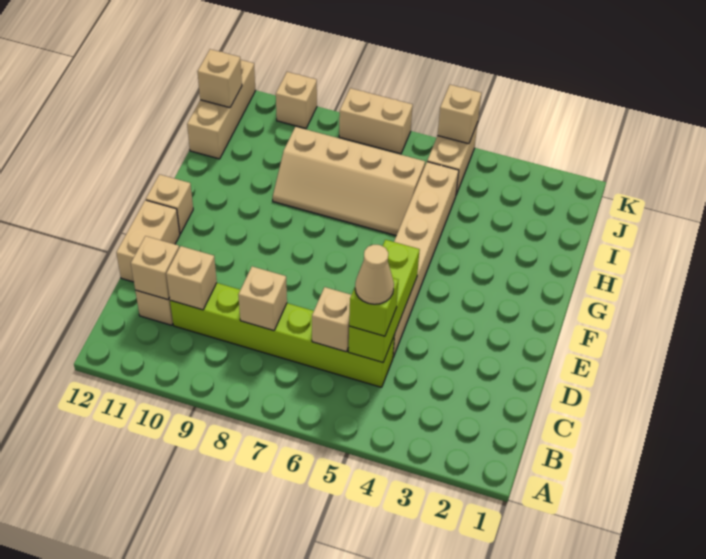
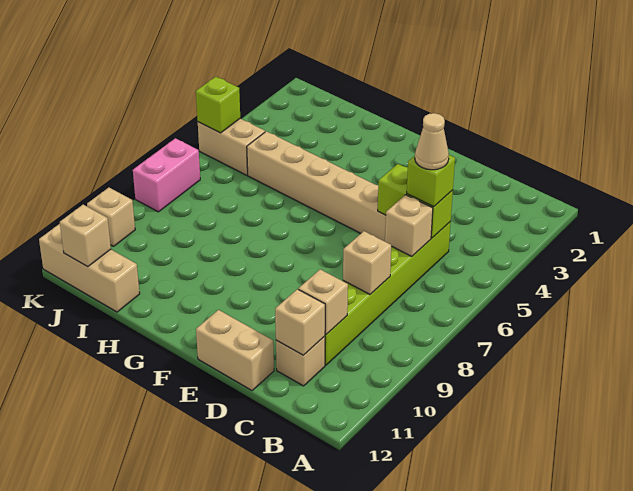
lime brick C5:E5 level 2 -> lime brick C5:D5 level 2
tan brick F12 level 1 -> none
tan slope H6:I9 level 1 top I -> none
tan brick K5 level 2 -> lime brick K5 level 2
tan brick K7:K8 level 1 -> pink brick K7:K8 level 1

